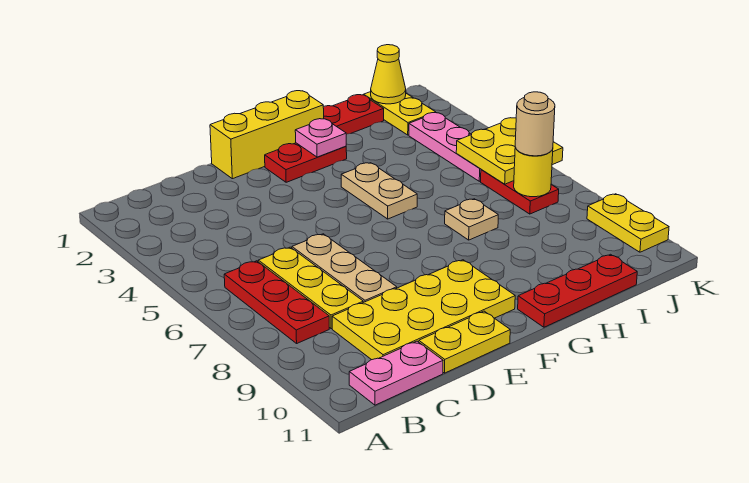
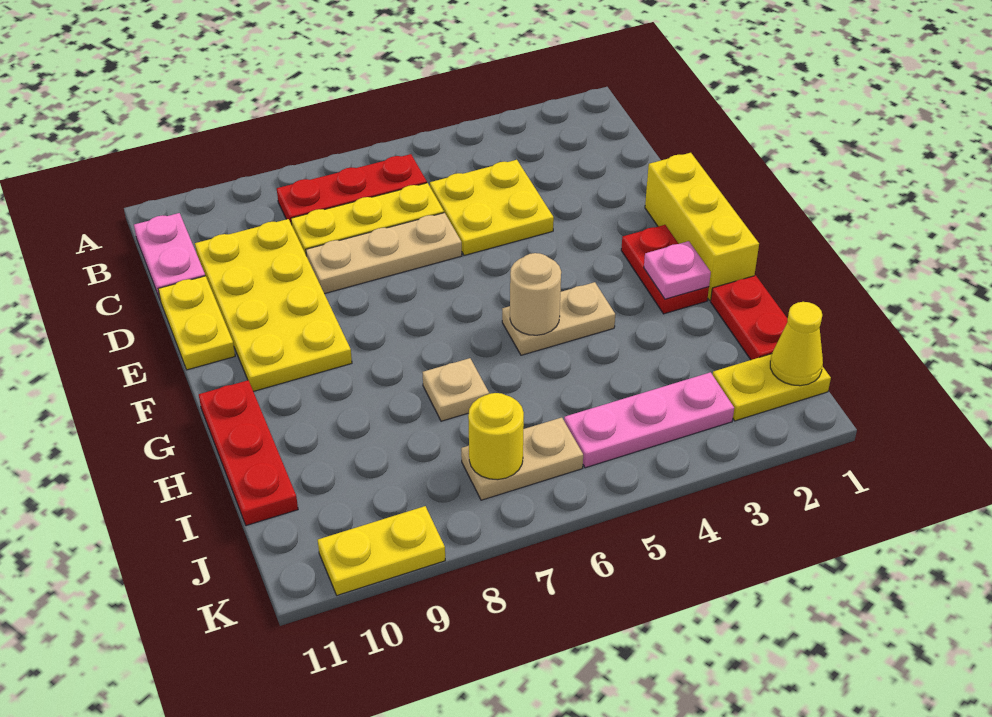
yellow plate J5:K6 level 2 -> yellow plate C4:D5 level 1
red plate J6:J7 level 1 -> tan plate J6:J7 level 1
tan round brick J7 level 3 -> tan round brick G5 level 2

